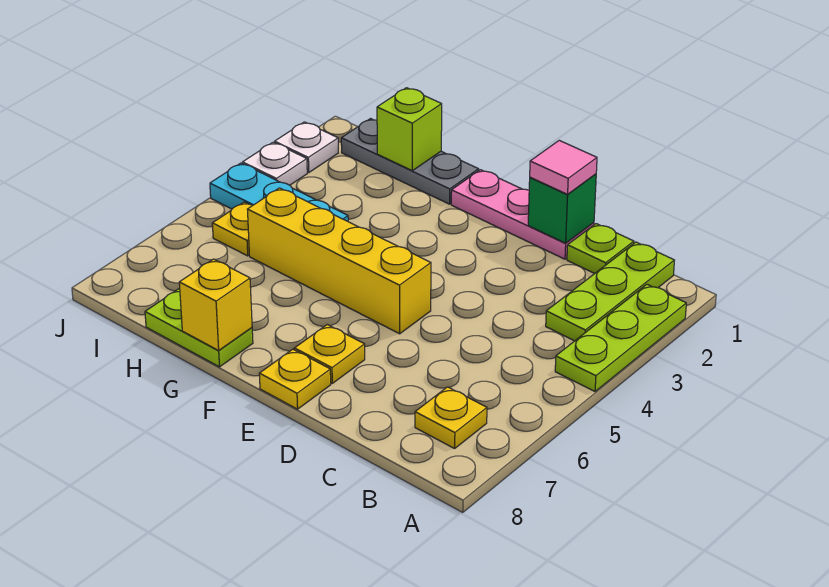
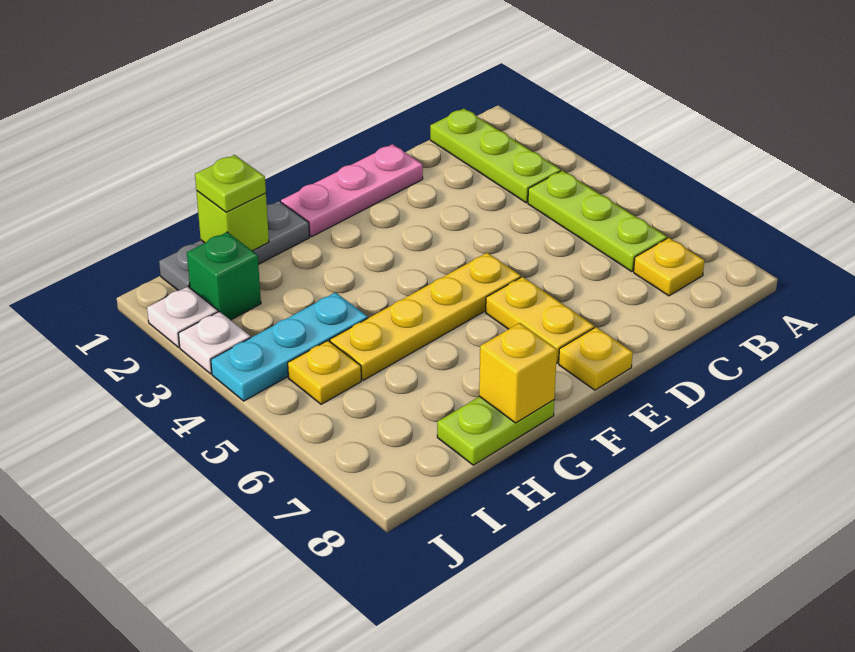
lime plate A2:A4 level 1 -> lime plate B4:B6 level 1
lime plate C1 level 1 -> lime plate H1 level 3
green brick D1 level 2 -> green brick I2 level 1
pink tile D1 level 3 -> none
yellow brick E5:H5 level 1 -> yellow plate E5:H5 level 1
yellow plate E7 level 1 -> yellow plate E6:E7 level 1

